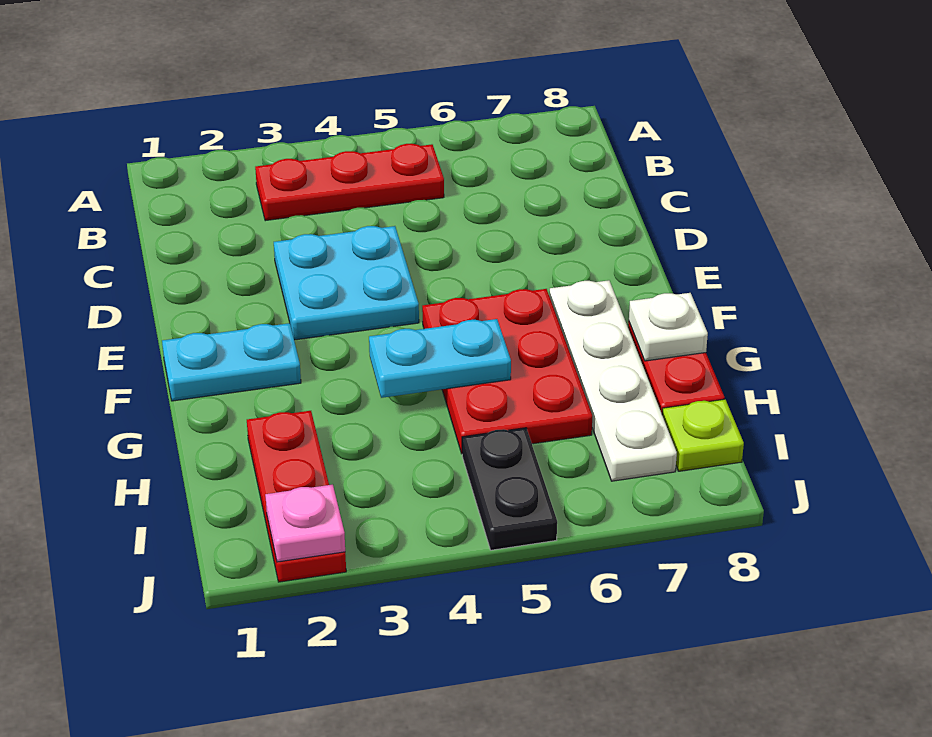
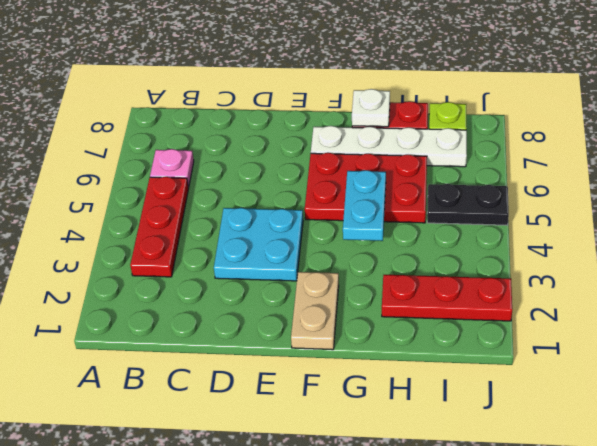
cyan plate F1:F2 level 1 -> tan plate F1:F2 level 1
pink plate J2 level 2 -> pink plate B6 level 1

